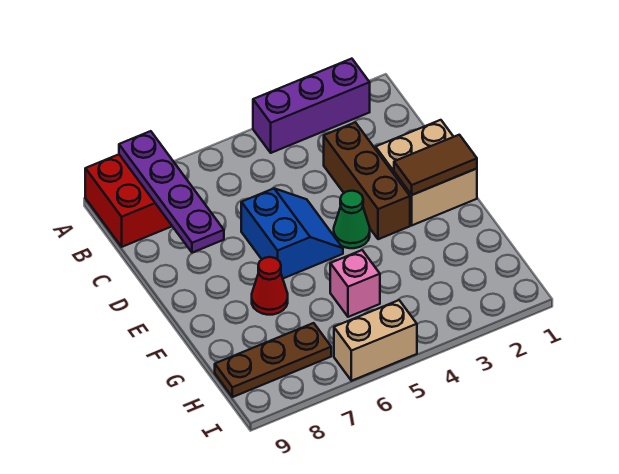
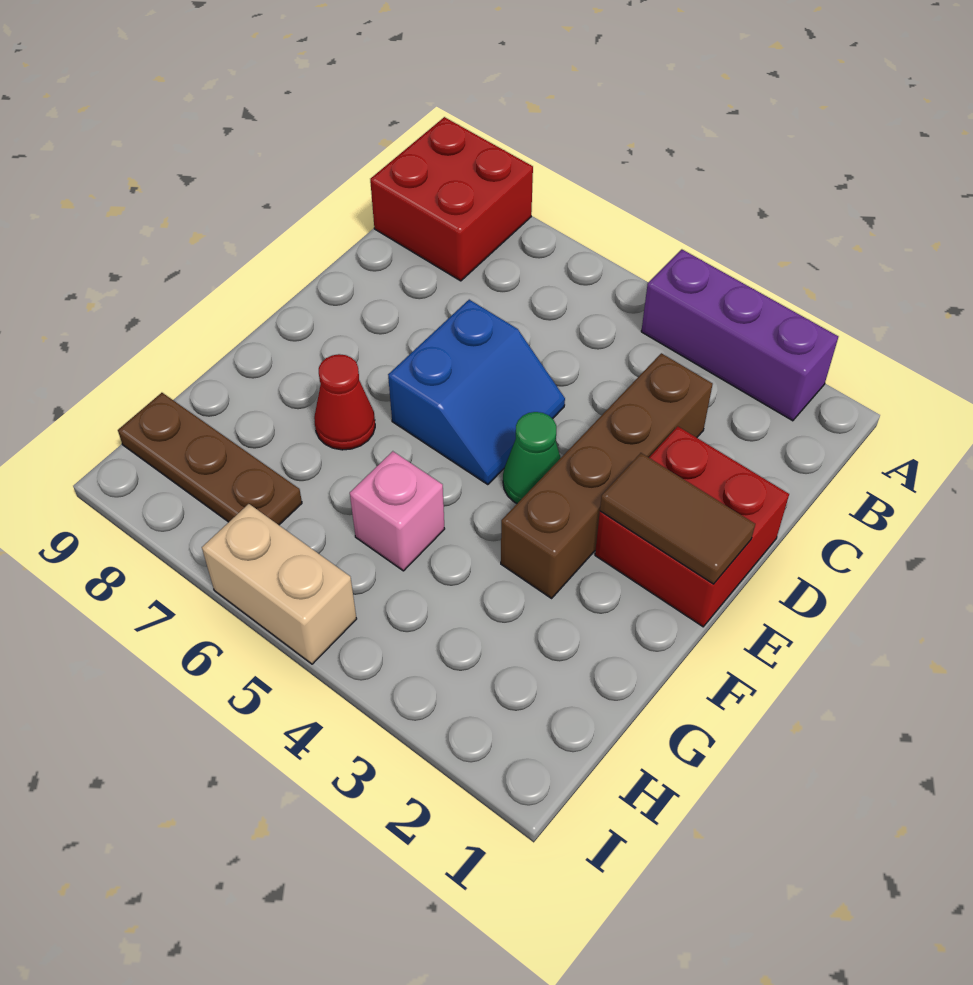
purple plate A8:D8 level 2 -> none
brown brick C3:E3 level 1 -> brown brick C3:F3 level 1
tan brick D1:E2 level 1 -> red brick D1:E2 level 1

